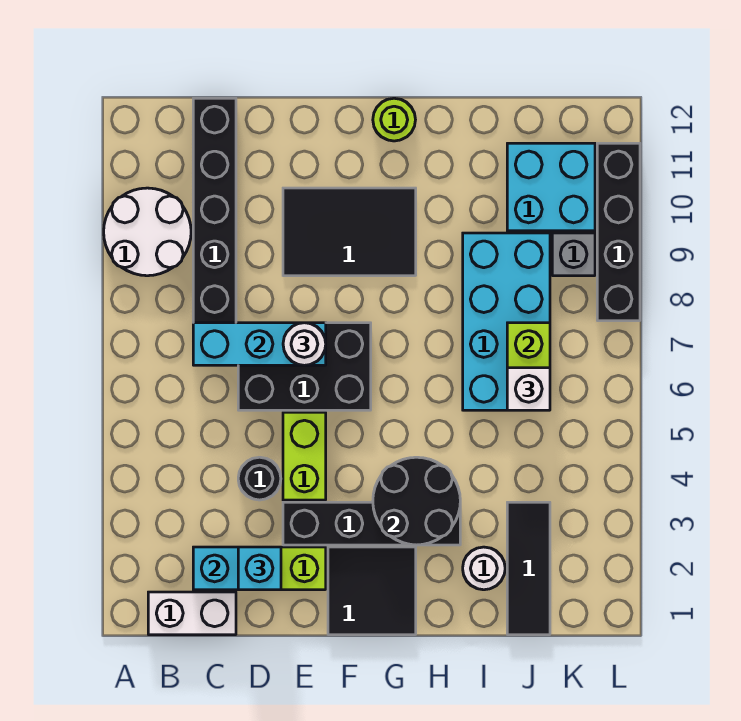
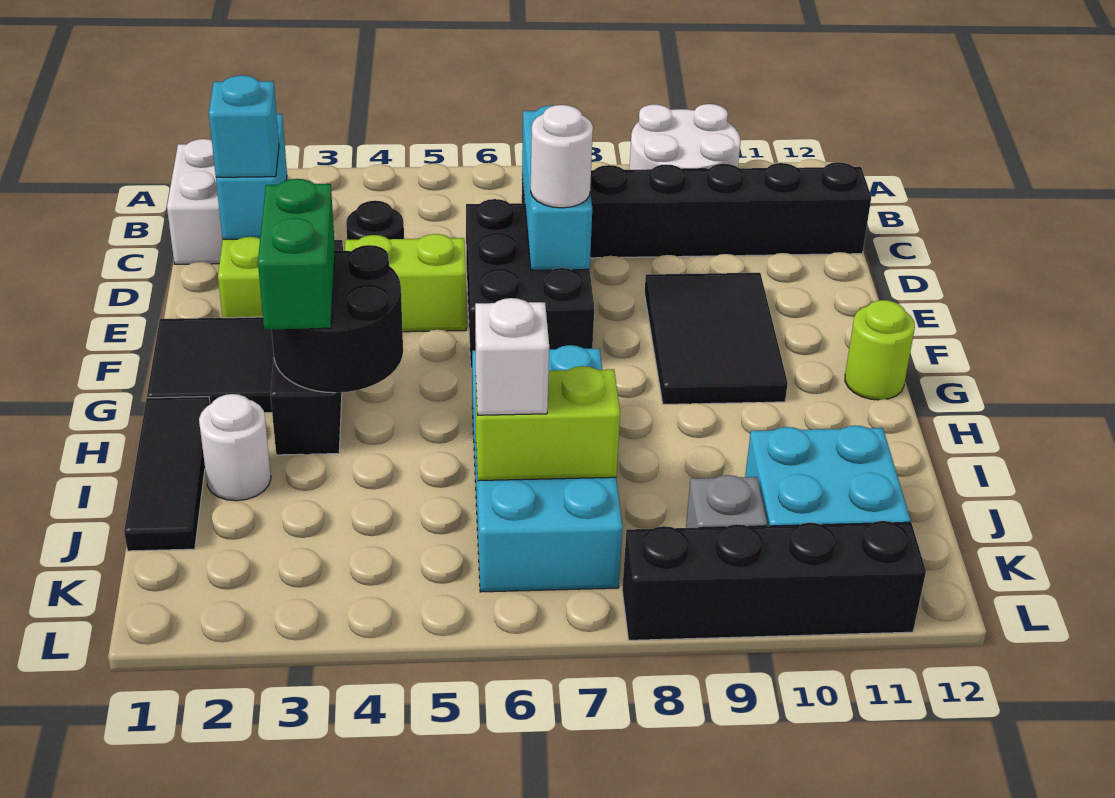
none -> green brick G3:H3 level 3
cyan brick I6:J9 level 1 -> cyan brick H6:K7 level 1
black tile J1:J3 level 1 -> black tile H1:J1 level 1

